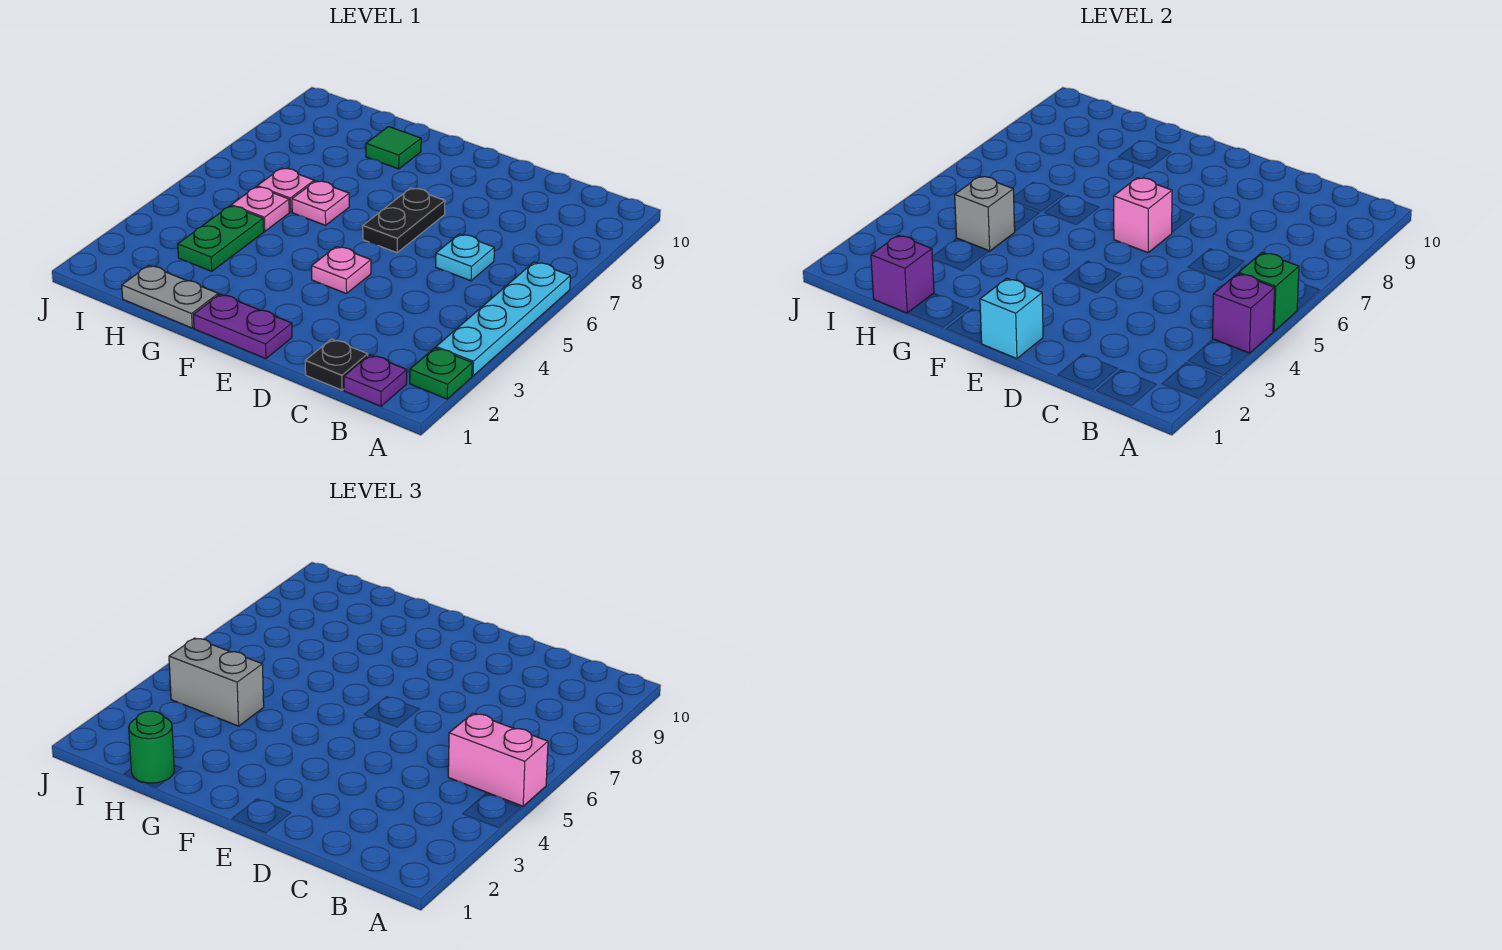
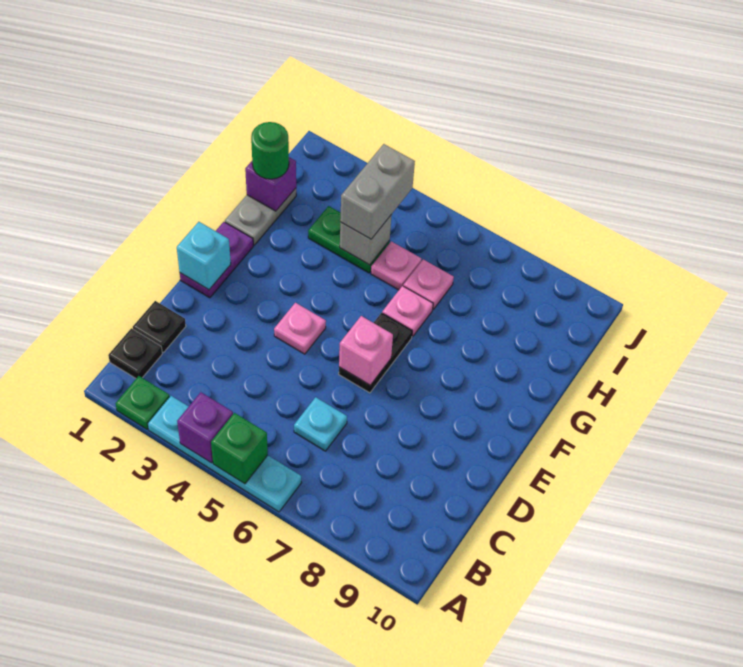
pink brick A5:B5 level 3 -> none
purple plate B1 level 1 -> black plate B1 level 1
black plate E6:E7 level 1 -> black plate E6:F6 level 1
green tile G9 level 1 -> none

